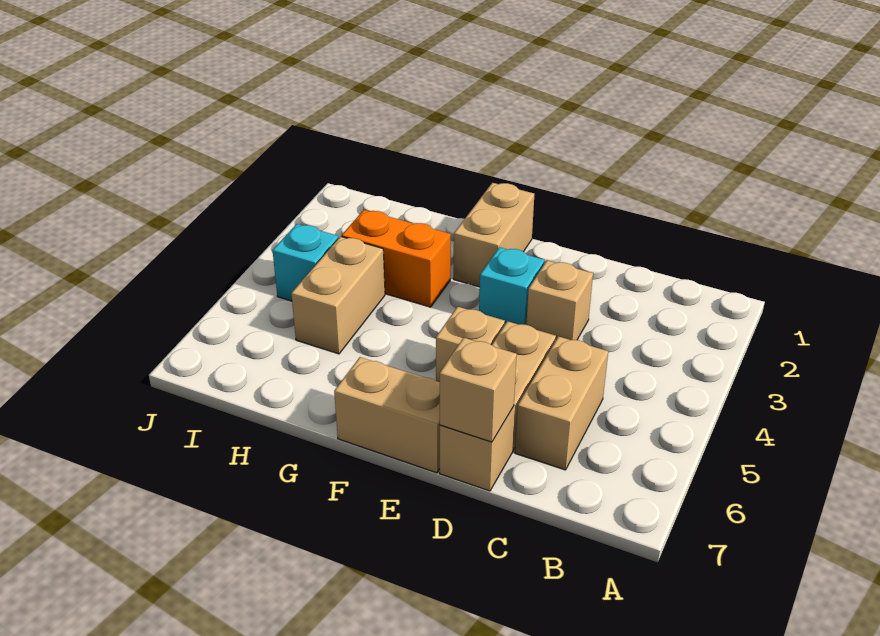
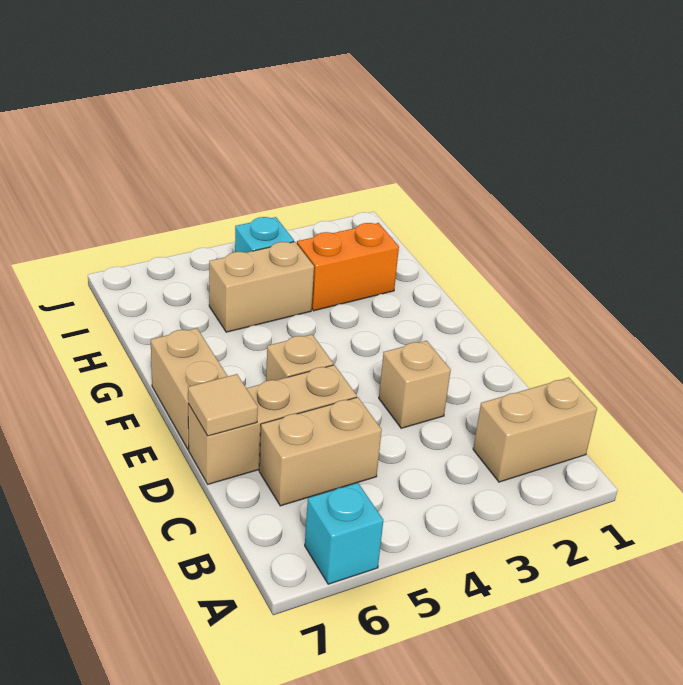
tan brick D7 level 2 -> tan tile D7 level 2
cyan brick E3 level 1 -> cyan brick A6 level 1
tan brick F1:F2 level 1 -> tan brick B1:B2 level 1
orange brick G3:H3 level 1 -> orange brick H2:H3 level 1

